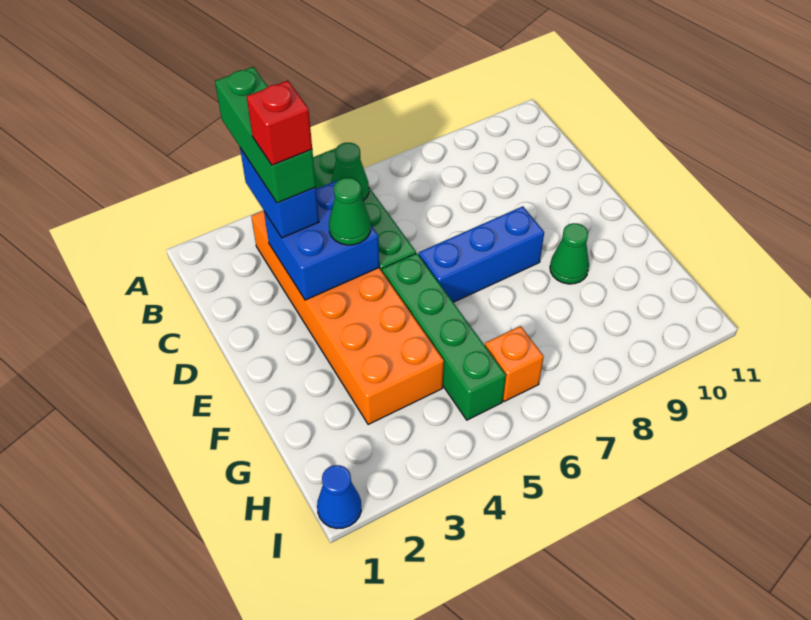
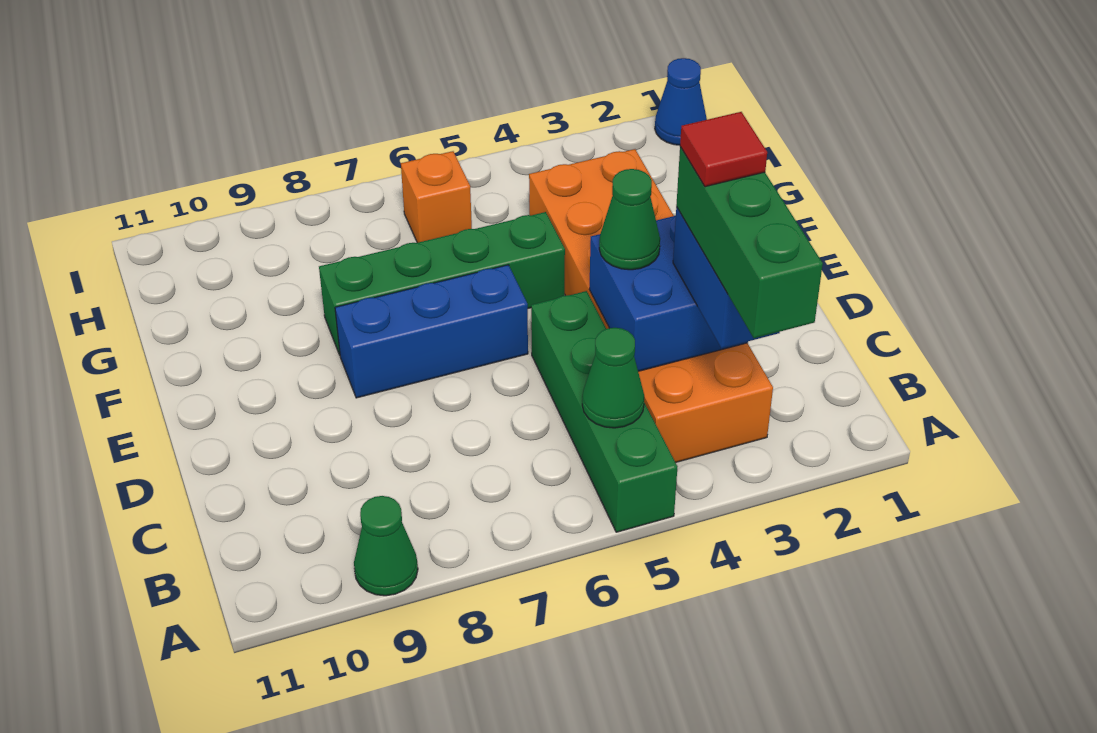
red brick C3 level 5 -> red tile C3 level 5
green brick E5:H5 level 1 -> green brick F5:F8 level 1
green cone F9 level 1 -> green cone A9 level 1

